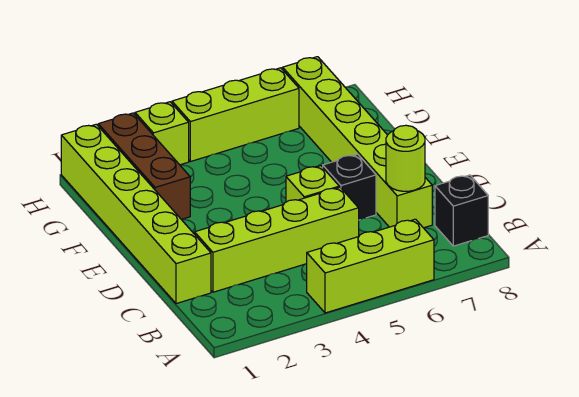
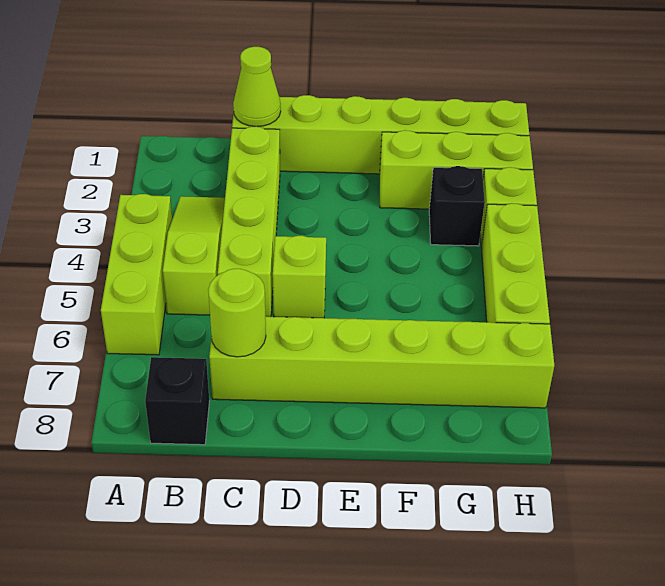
none -> lime slope B3:B5 level 1 top 5
none -> lime cone C1 level 2
black brick D6 level 1 -> black brick G3 level 1
brown brick F2:H2 level 1 -> lime brick F2:H2 level 1

